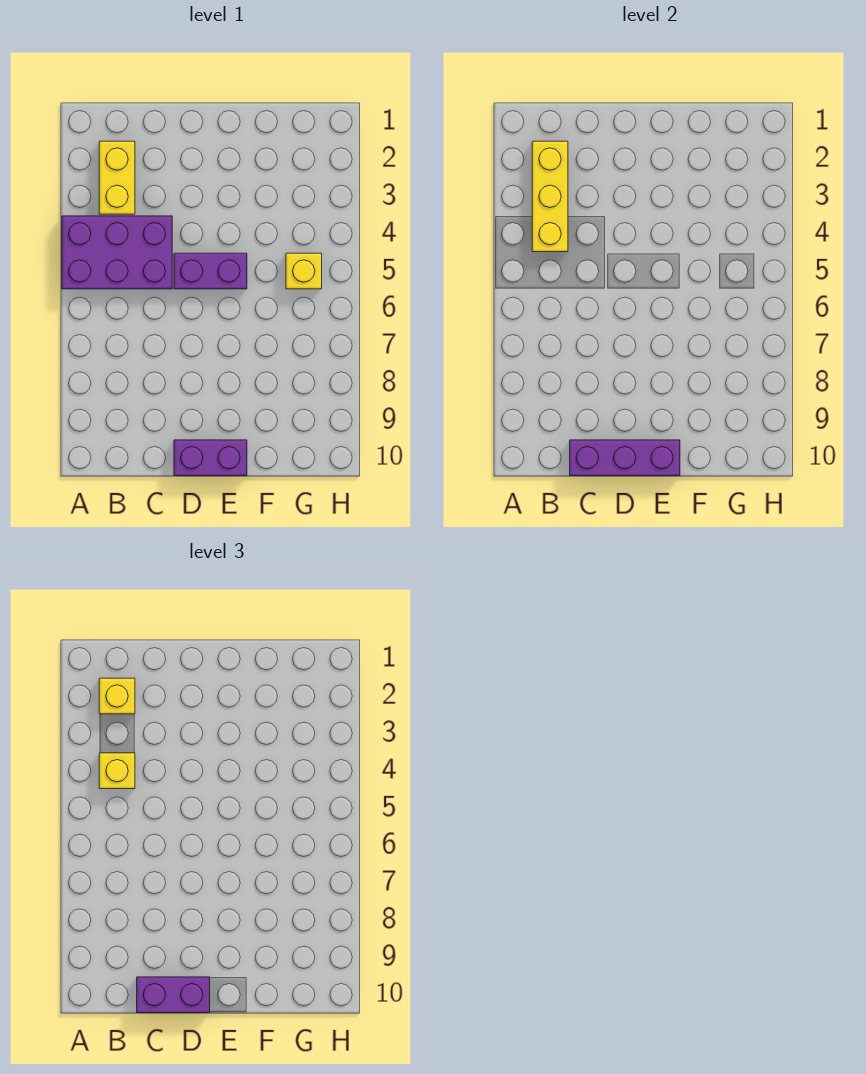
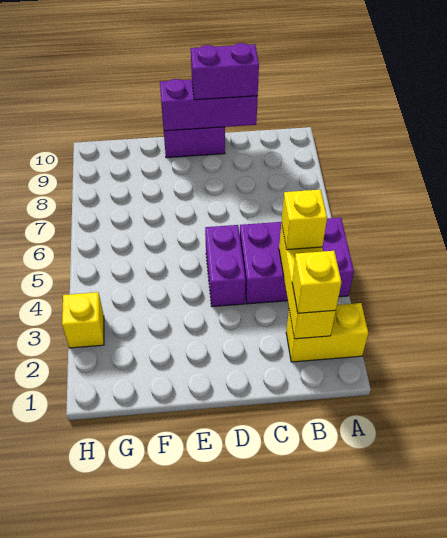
yellow brick B2:B3 level 1 -> yellow brick A2:B2 level 1
purple brick D5:E5 level 1 -> purple brick D4:D5 level 1
yellow brick G5 level 1 -> yellow brick H3 level 1

